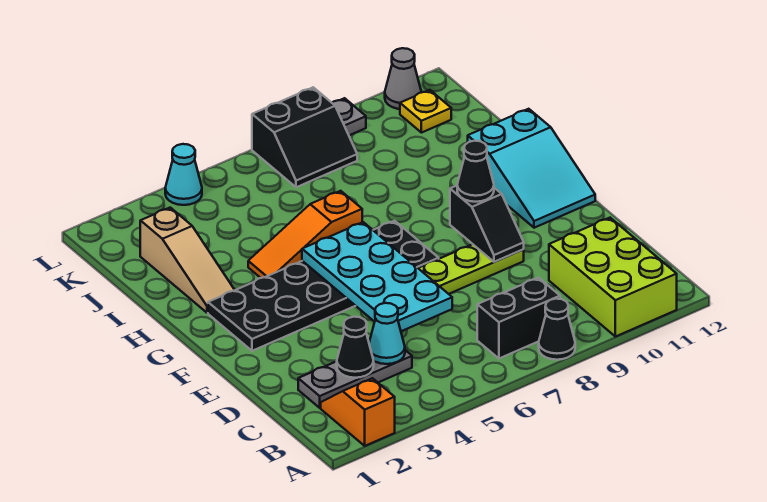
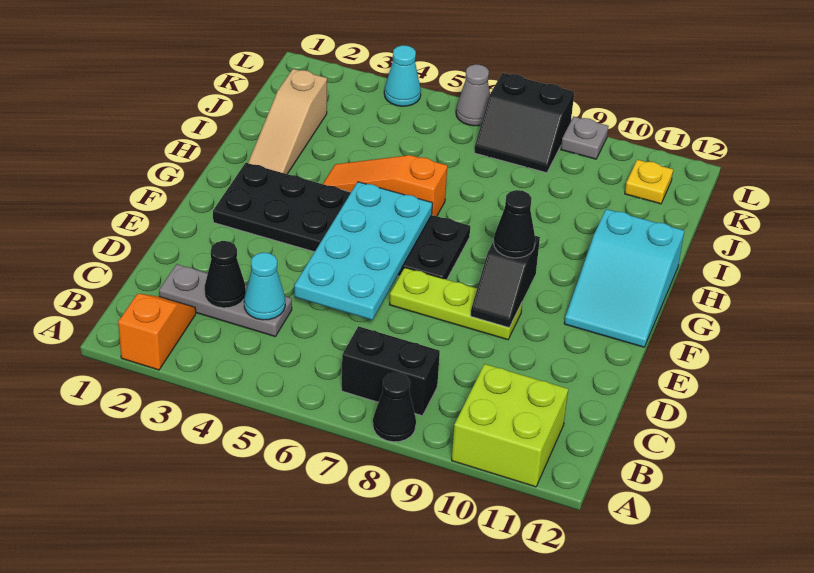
lime brick A10:C11 level 1 -> lime brick A10:B11 level 1
grey cone L11 level 1 -> grey cone L6 level 1

